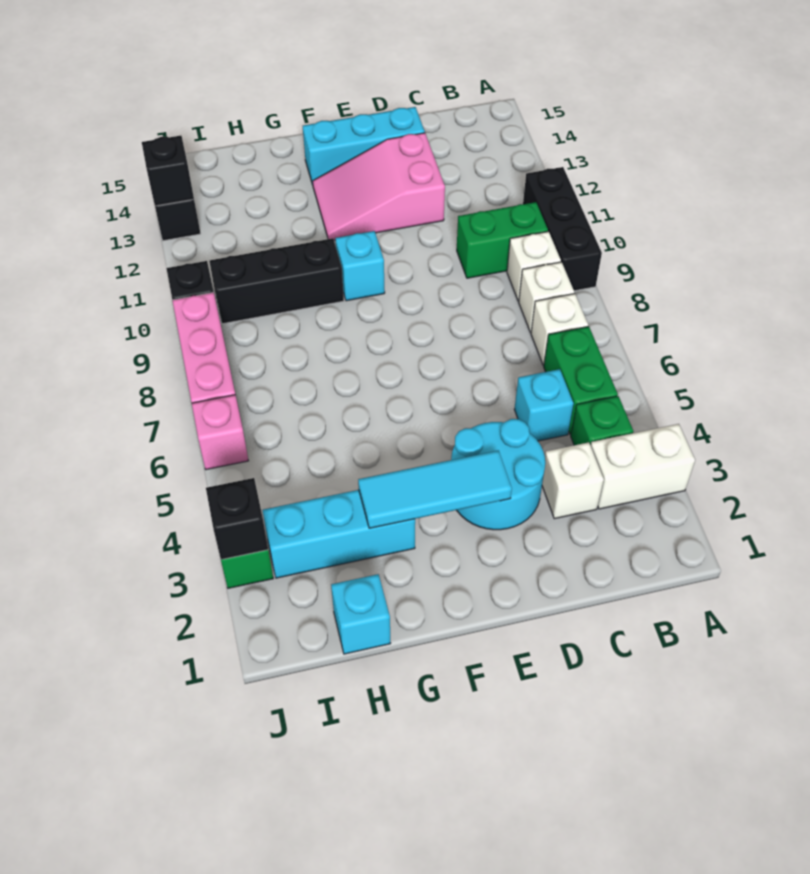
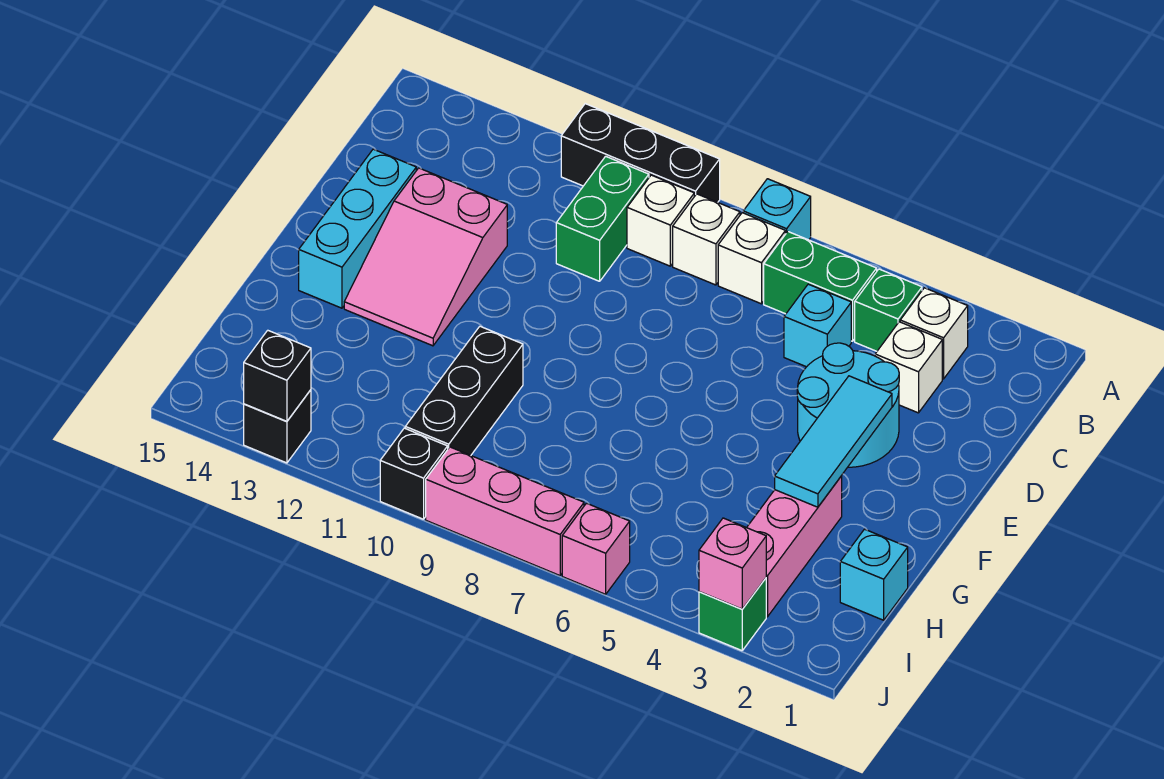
white brick A3:B3 level 1 -> white brick B3 level 1
cyan brick F10 level 1 -> cyan brick A7 level 1
cyan brick G3:I3 level 1 -> pink brick G3:I3 level 1
black brick J3 level 2 -> pink brick J3 level 2

